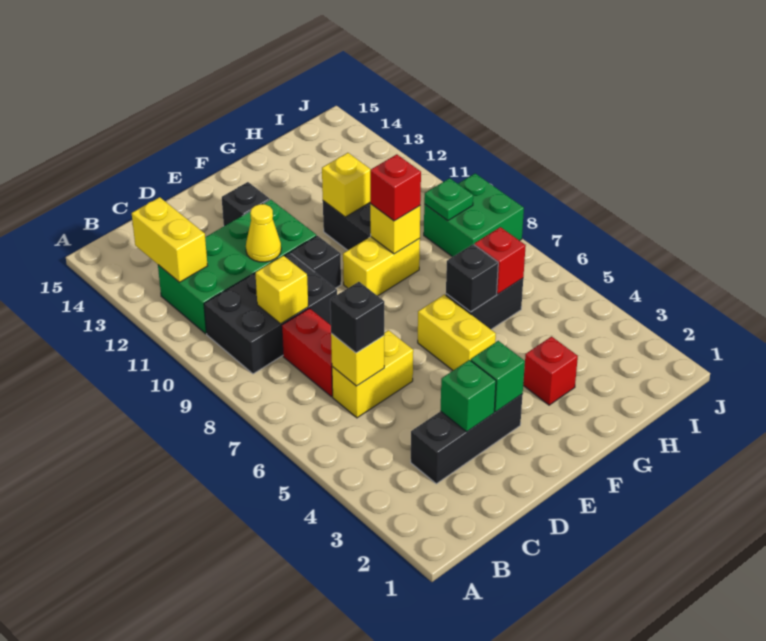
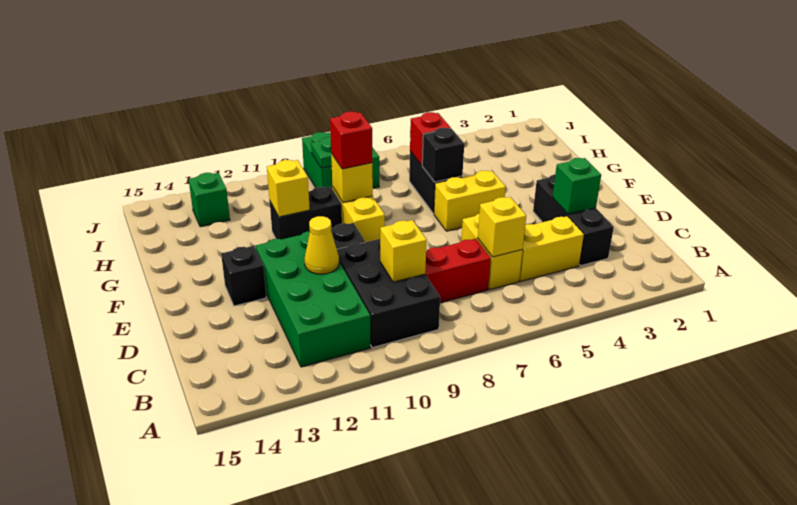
yellow brick B12:B13 level 2 -> yellow brick C4:C5 level 1
black brick C6 level 3 -> none
green brick E3 level 2 -> green brick I13 level 1
red brick G3 level 1 -> none

